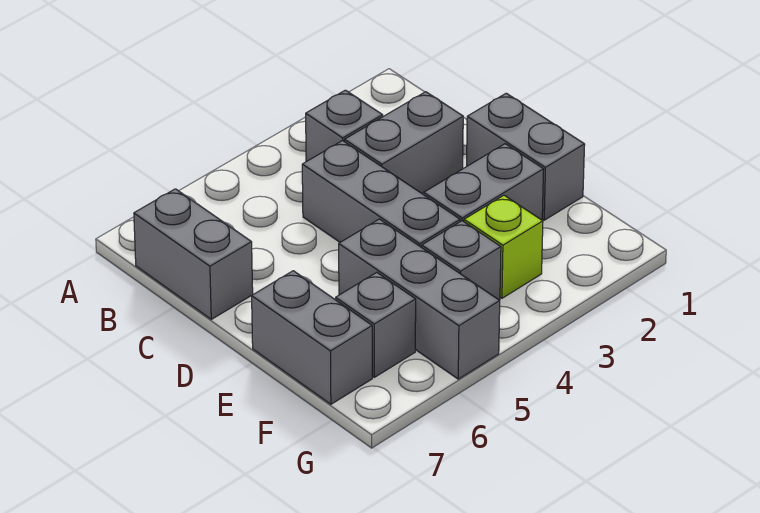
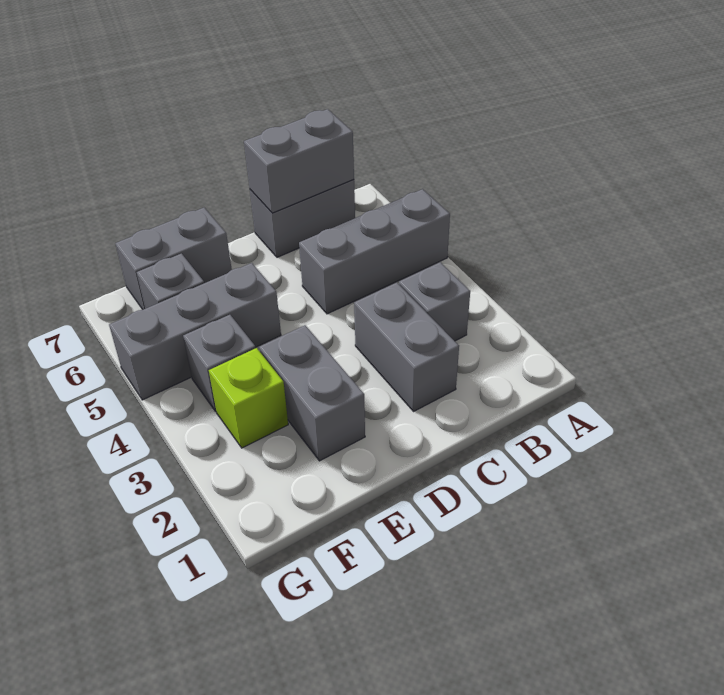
grey brick C4:E4 level 1 -> grey brick A5:C5 level 1
grey brick D1:E1 level 1 -> grey brick B7:C7 level 2

